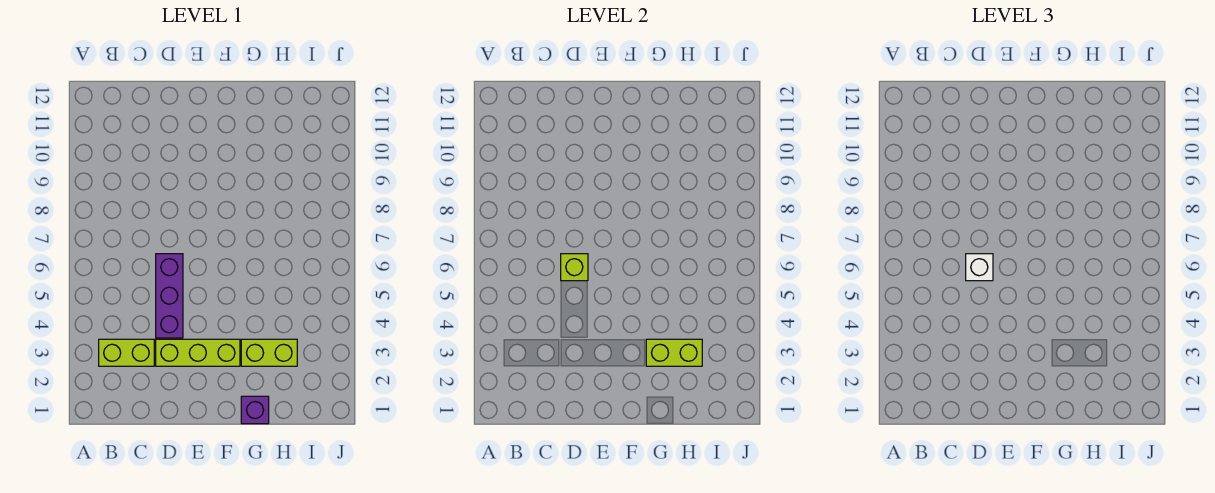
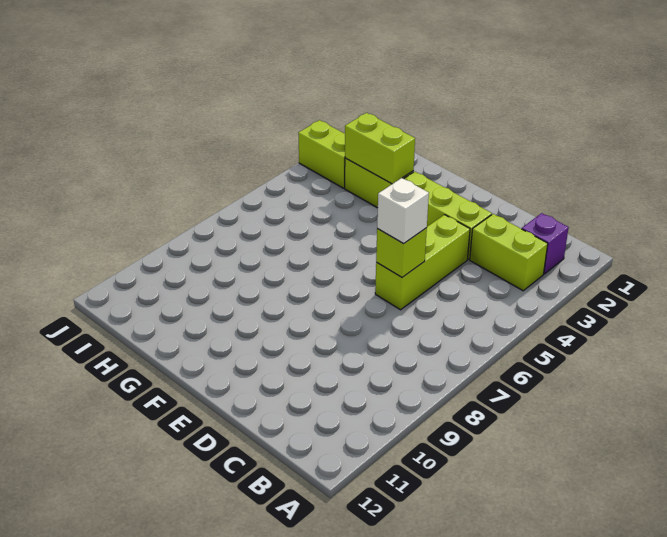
purple brick D4:D6 level 1 -> lime brick D4:D6 level 1
purple brick G1 level 1 -> purple brick B2 level 1
none -> lime brick I3:J3 level 1

